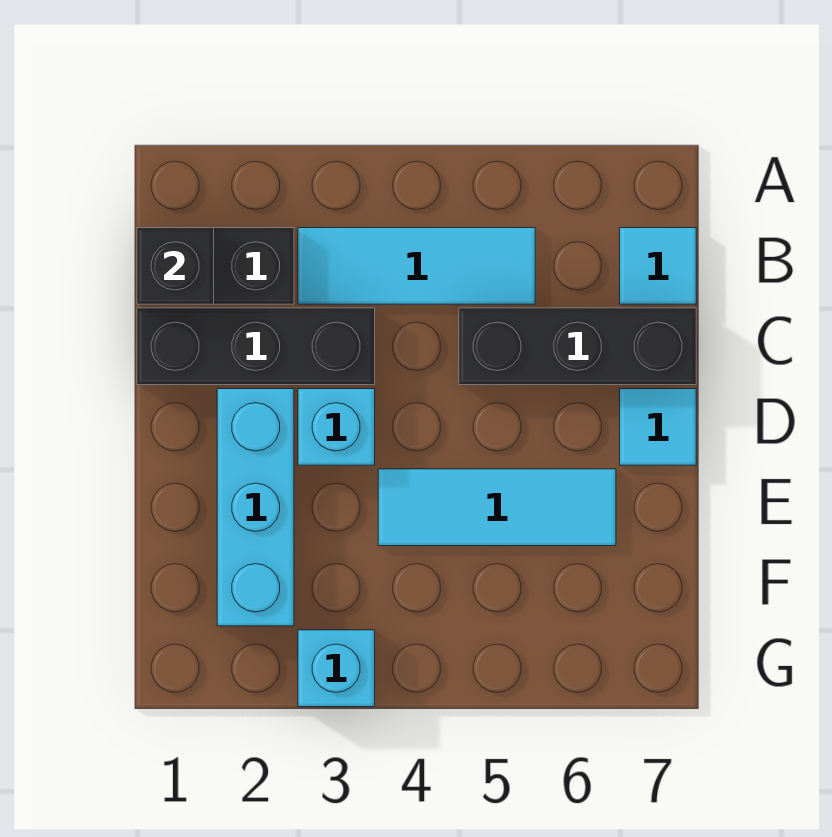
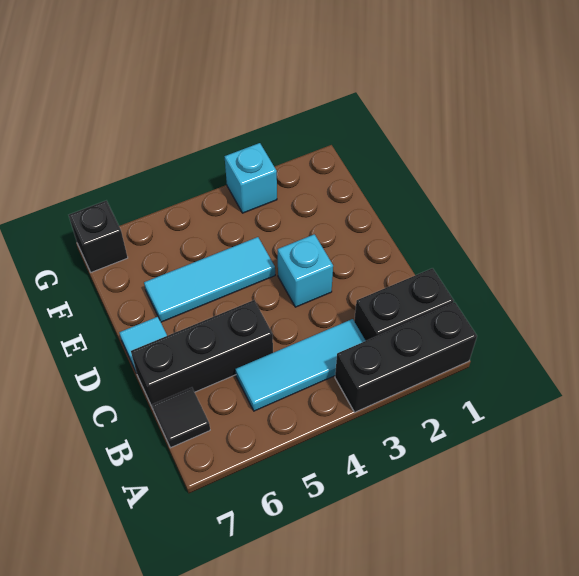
black brick B1 level 2 -> black brick G7 level 1
cyan tile B7 level 1 -> black tile B7 level 1
black brick C1:C3 level 1 -> black brick A1:A3 level 1
cyan brick D2:F2 level 1 -> none

